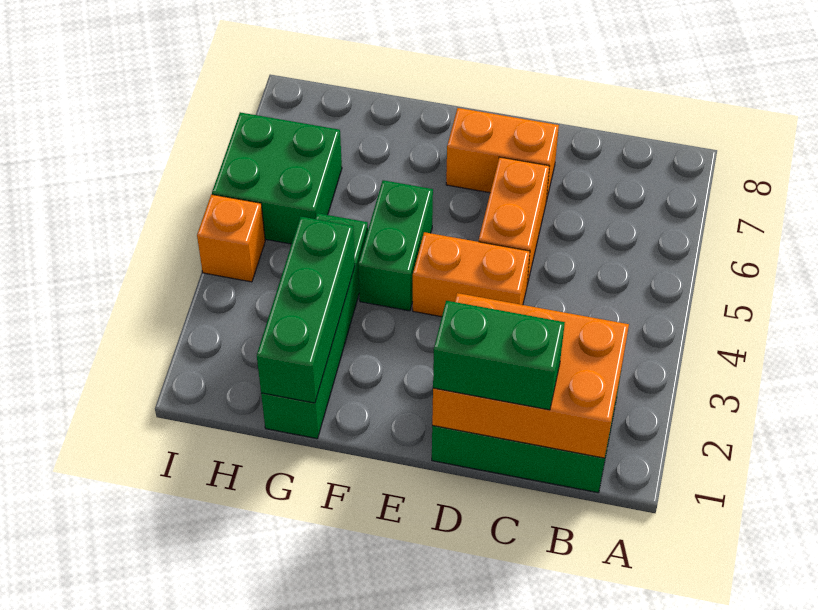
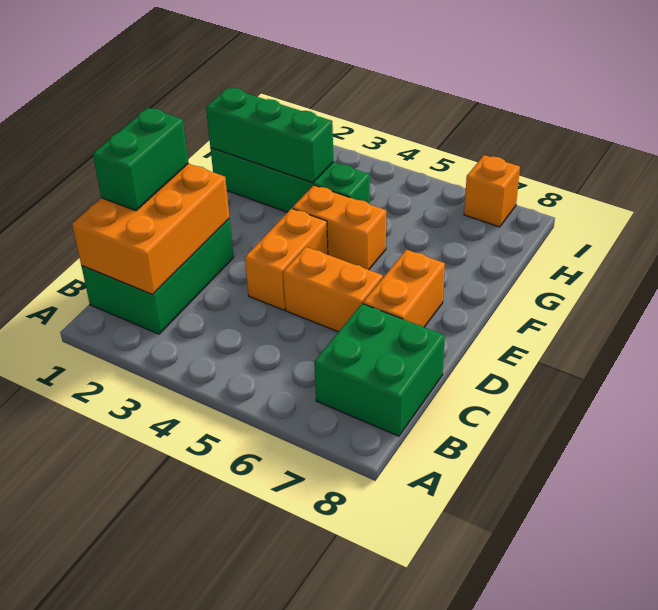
green brick F4:F5 level 1 -> orange brick F4:F5 level 1
green brick H5:I6 level 1 -> green brick B7:C8 level 1
orange brick I4 level 1 -> orange brick I7 level 1

